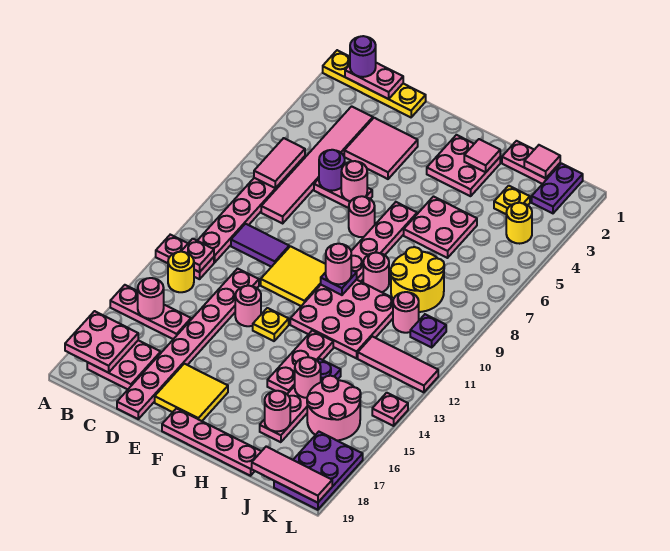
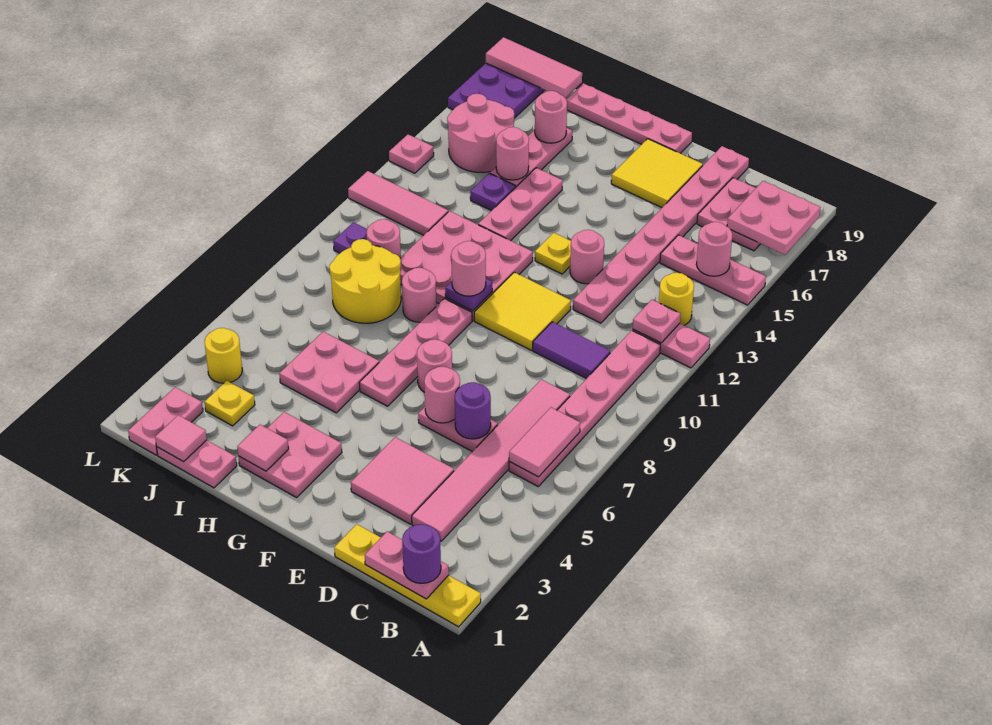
purple plate K1:K2 level 1 -> pink plate K1:K2 level 1

